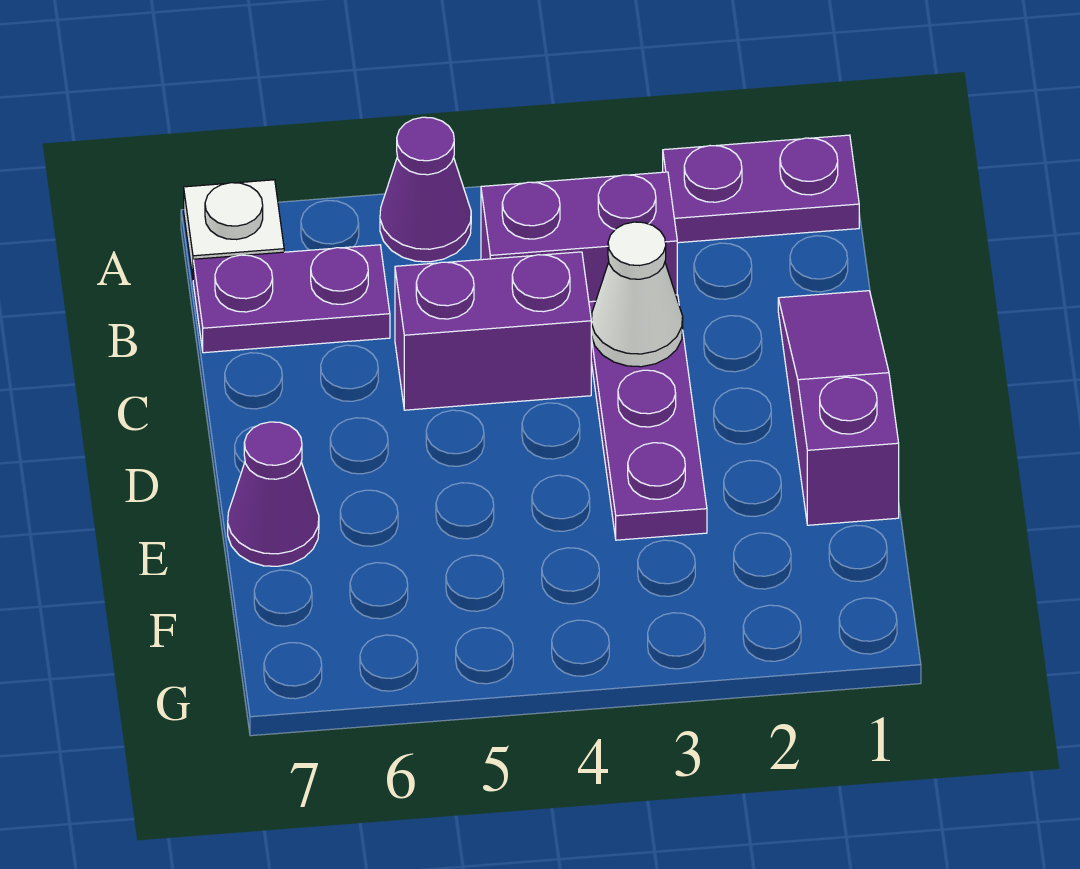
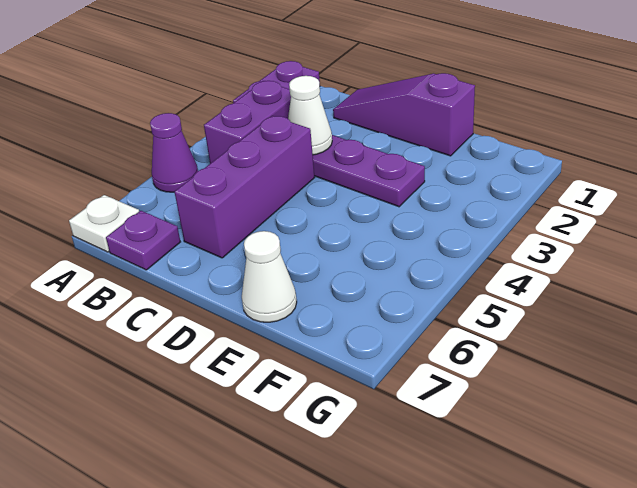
purple plate B6:B7 level 1 -> purple plate B7 level 1
purple brick C4:C5 level 1 -> purple brick C4:C6 level 1
purple cone E7 level 1 -> white cone E7 level 1

